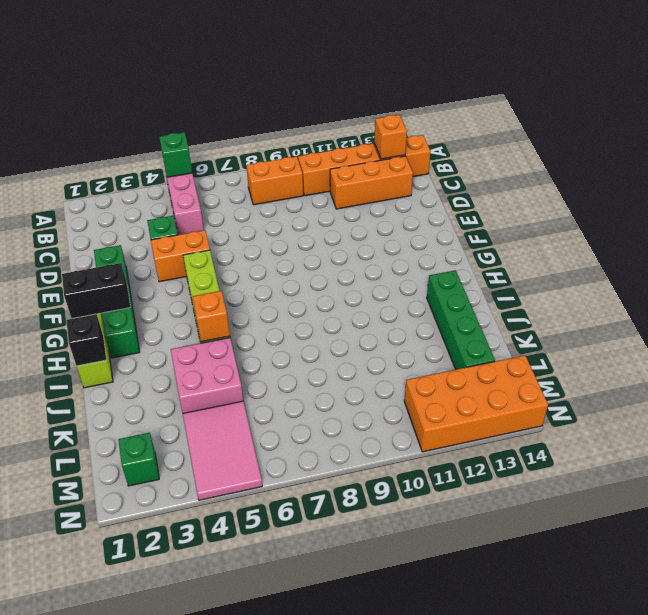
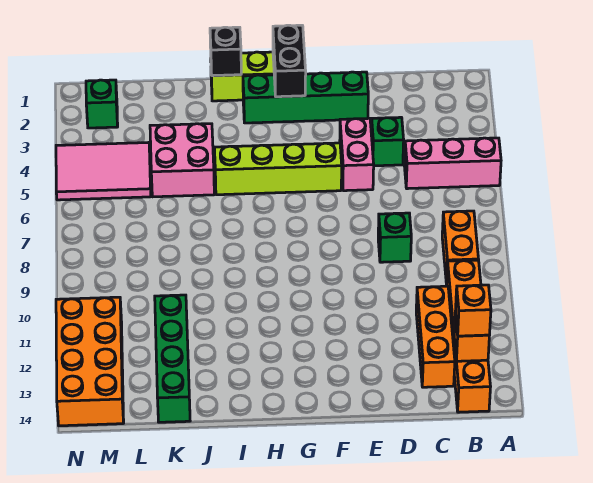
green brick A5 level 2 -> green brick D8 level 1
orange brick E4:E5 level 1 -> pink brick E4:E5 level 1
orange brick I5 level 2 -> orange brick B13 level 3
green brick I13:L13 level 1 -> green brick K11:K14 level 1

